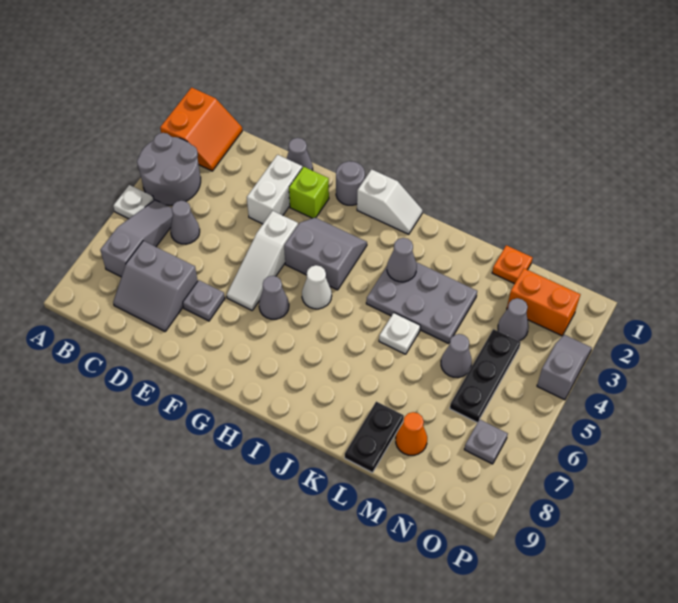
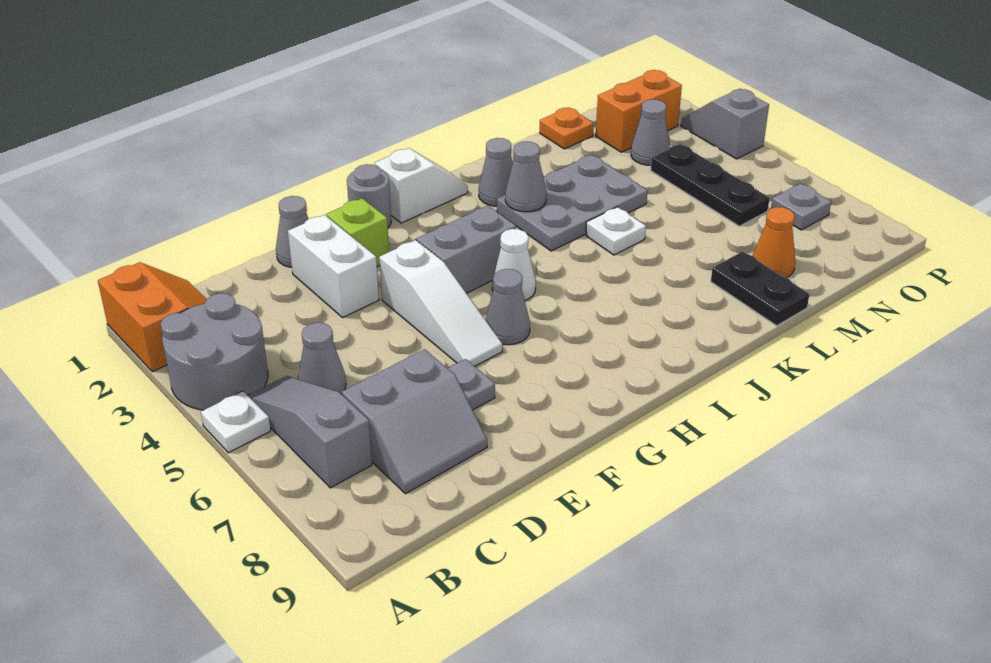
grey cone M5 level 1 -> grey cone J2 level 1

